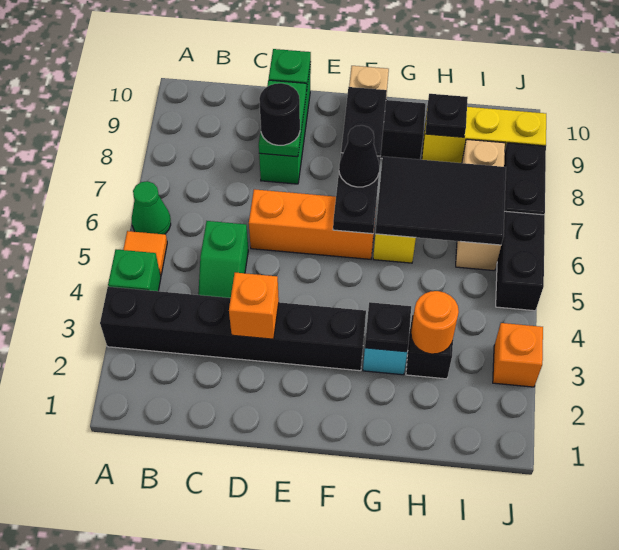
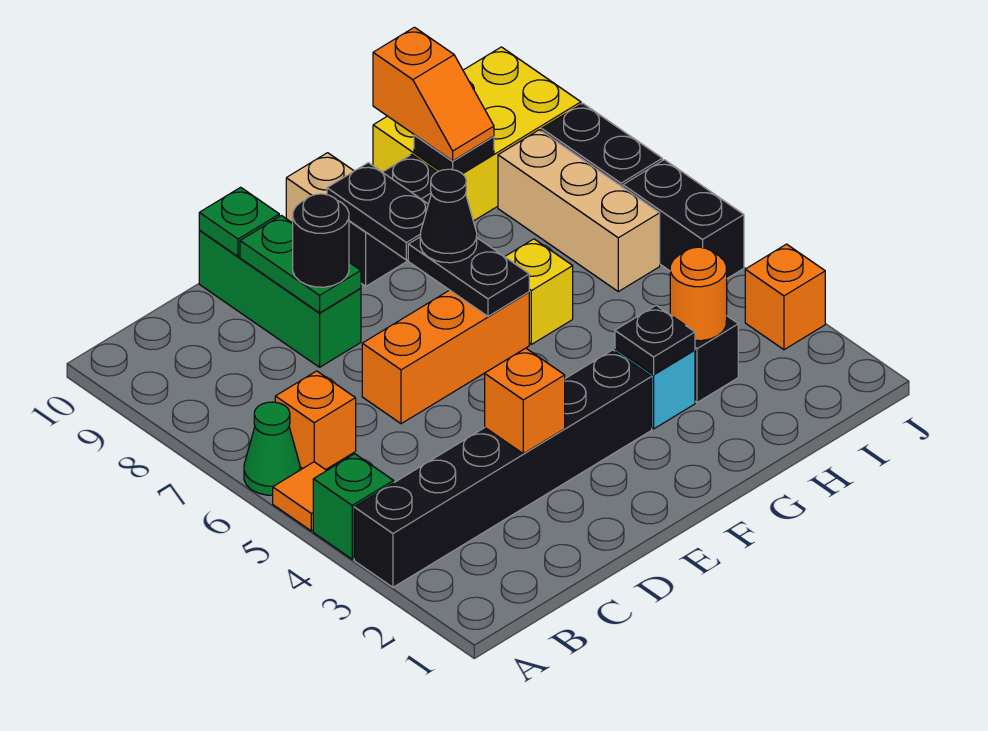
none -> orange brick B6 level 1
green slope C4:C5 level 1 top 5 -> none
black tile G6:I7 level 2 -> none
yellow brick H9:J9 level 1 -> yellow brick H9:J10 level 1
none -> orange slope H9:H10 level 3 top 10

